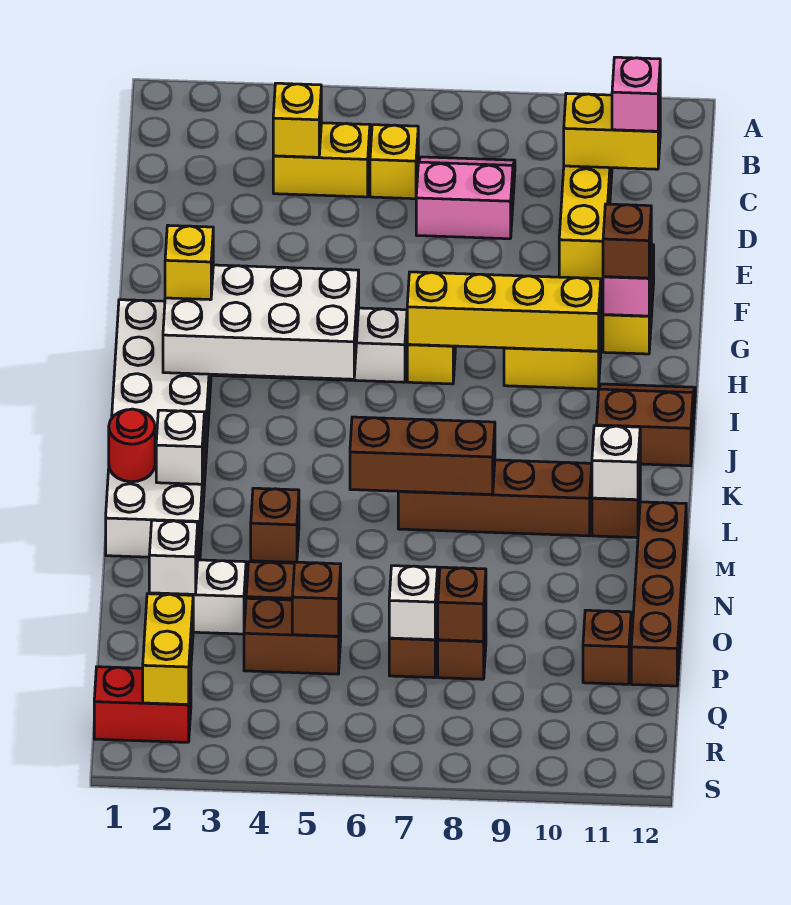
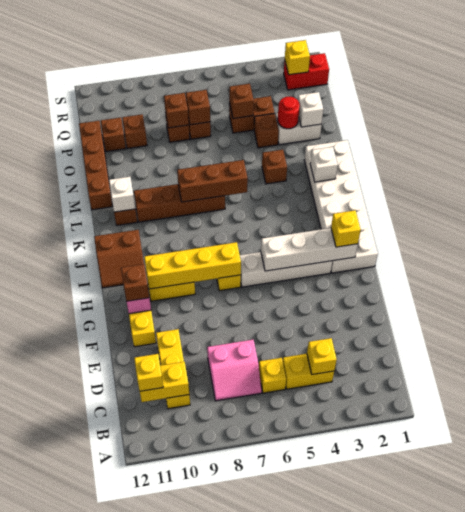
pink brick C11 level 3 -> yellow brick C11 level 3
white brick H2:I5 level 2 -> white brick H2:H5 level 2
red round brick L1 level 2 -> red round brick O3 level 2
white brick P7 level 2 -> brown brick P7 level 2
none -> brown brick P10 level 1
yellow brick Q2:R2 level 2 -> yellow brick R2 level 2

